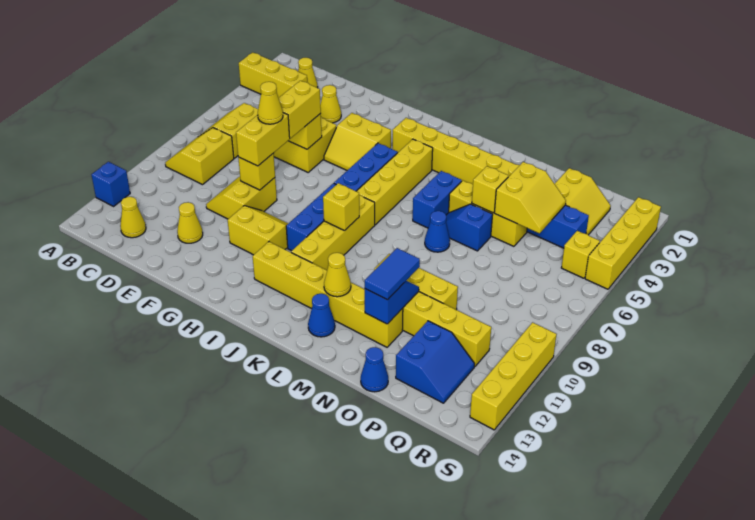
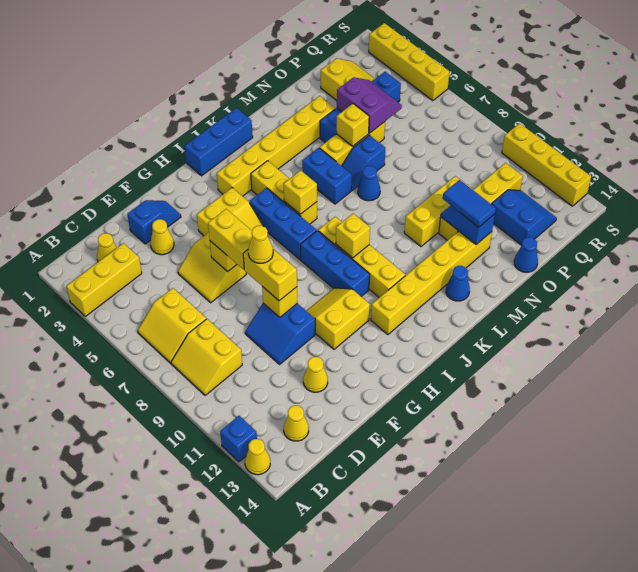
none -> blue slope E2:F2 level 1 top E
yellow slope E9:F10 level 1 top F -> blue slope E9:F10 level 1 top F
none -> blue brick I1:K1 level 1
yellow brick J4:J7 level 1 -> yellow brick J4:J6 level 1
yellow cone L12 level 2 -> yellow cone A13 level 1
yellow slope O4:P5 level 2 top O -> purple slope O4:P5 level 2 top O
yellow brick R5 level 1 -> yellow brick J6 level 2

